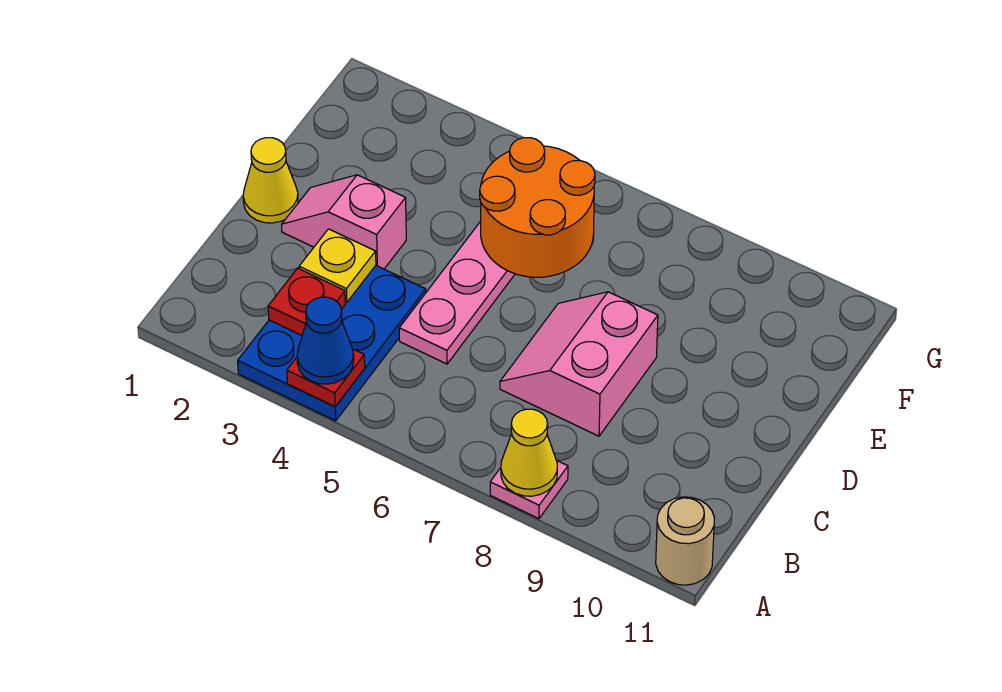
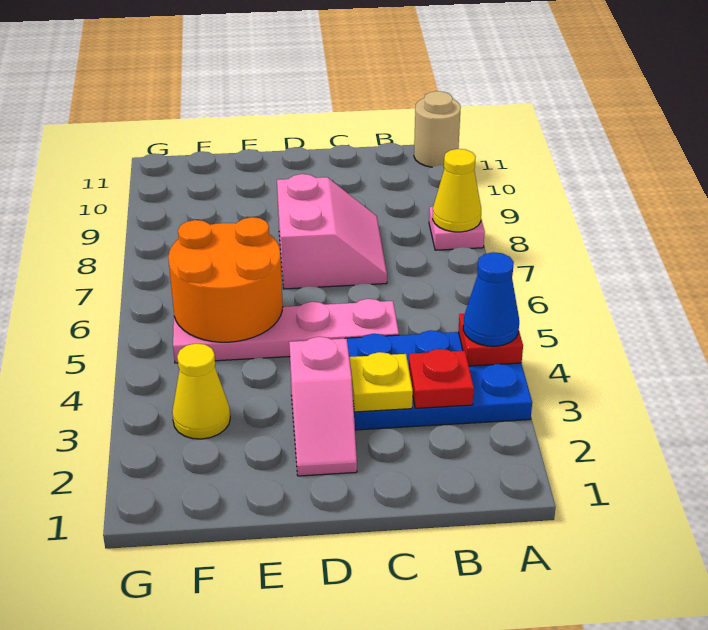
pink slope C7:D8 level 1 top 8 -> pink slope C7:D8 level 1 top D
yellow cone D1 level 1 -> yellow cone F3 level 1

